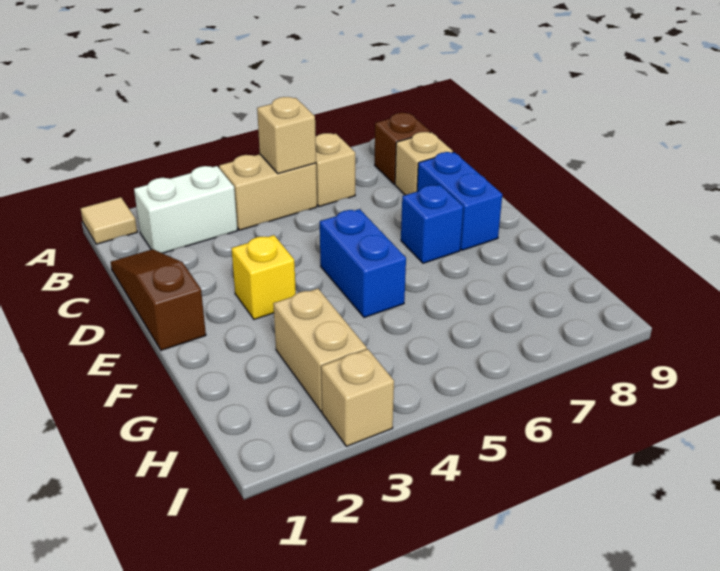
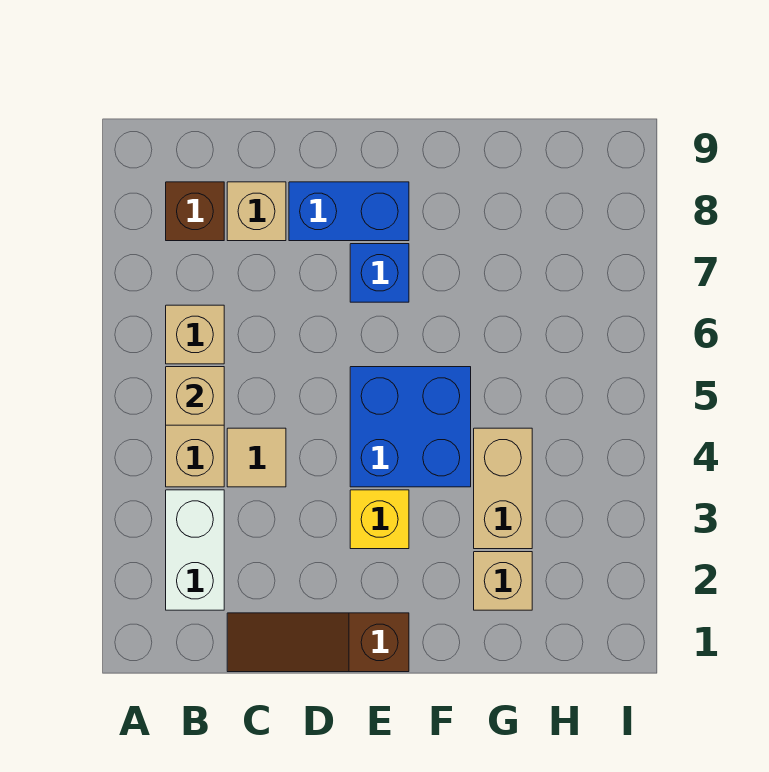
tan tile A1 level 1 -> tan tile C4 level 1
blue brick E5:F5 level 1 -> blue brick E4:F5 level 1
tan brick G3:H3 level 1 -> tan brick G3:G4 level 1
tan brick I3 level 1 -> tan brick G2 level 1

